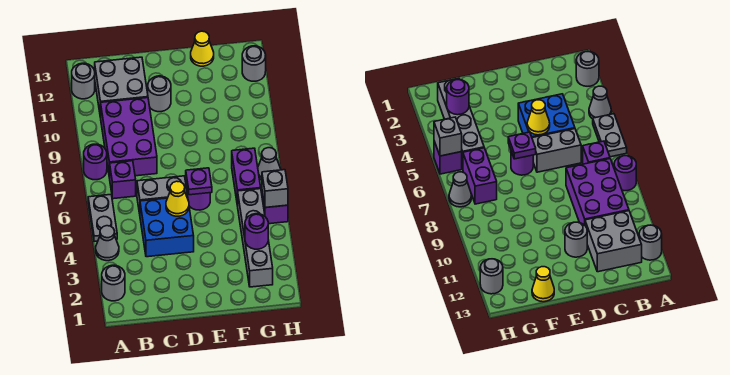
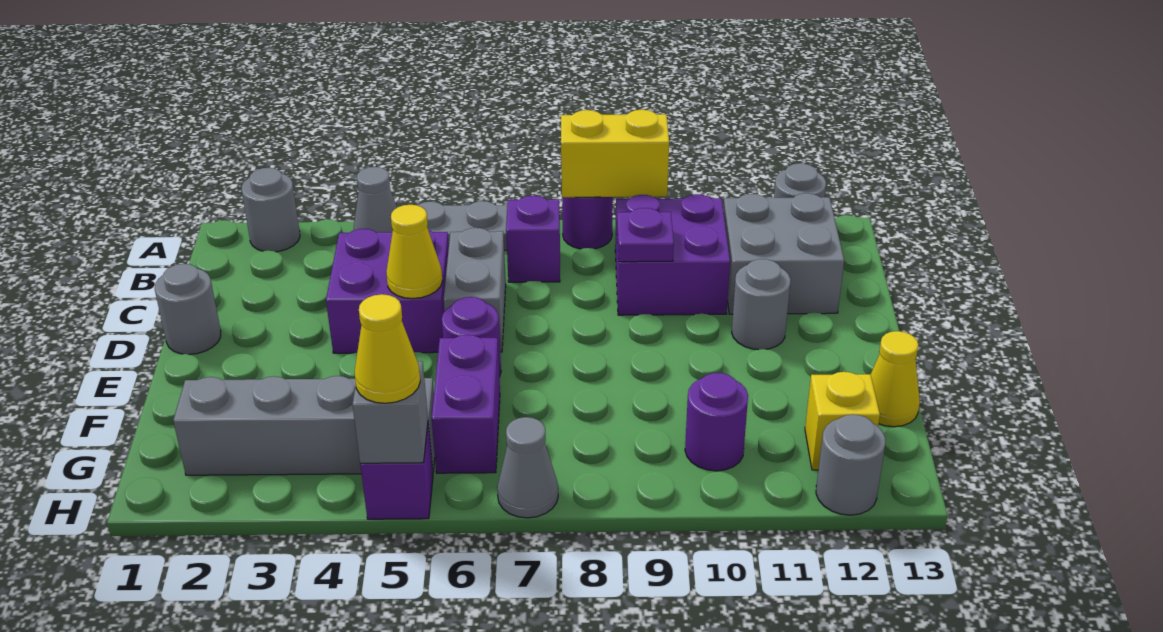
none -> yellow brick A8:A9 level 2
purple brick B8:C10 level 1 -> purple brick B9:C10 level 1
blue brick C4:D5 level 1 -> purple brick C4:D5 level 1
none -> grey round brick D1 level 1
purple plate E6 level 2 -> purple plate C9 level 2
purple round brick G3 level 2 -> purple round brick G10 level 1
purple brick G6:G7 level 1 -> purple brick F6:G6 level 1
none -> yellow brick G12 level 1
none -> yellow cone H5 level 3

